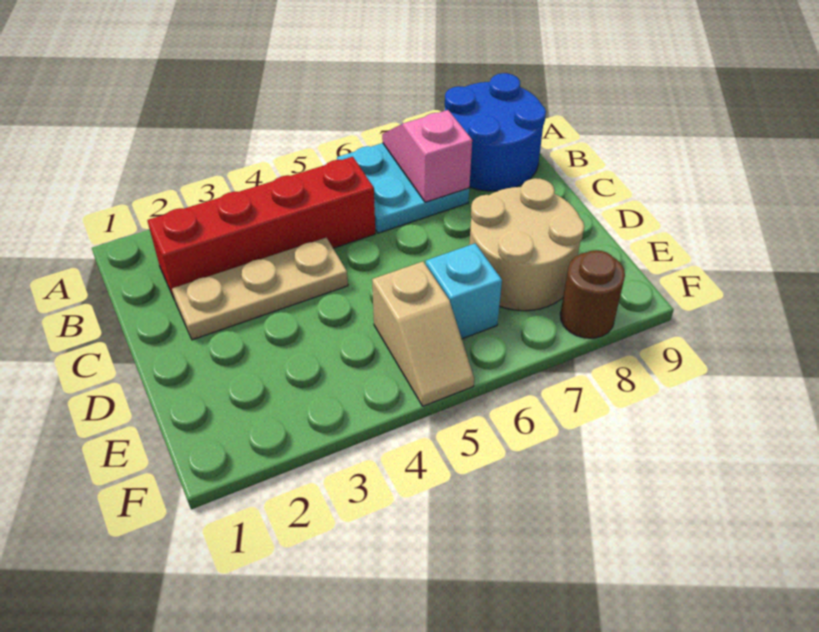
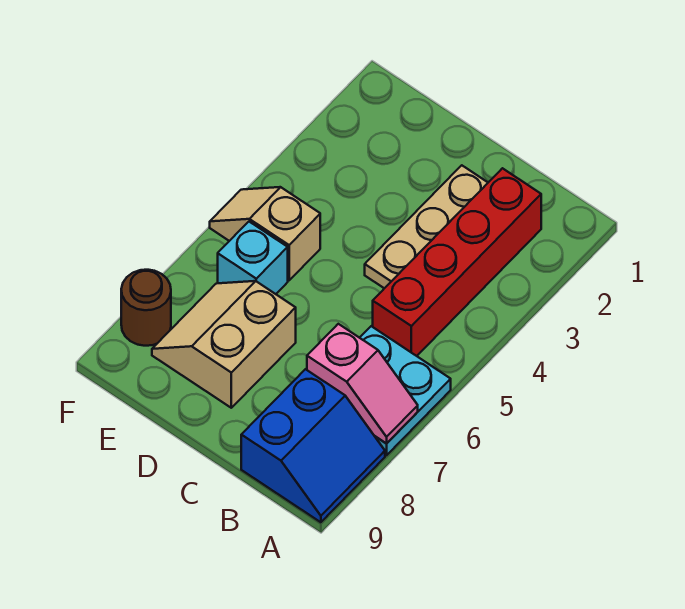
blue round brick A8:B9 level 1 -> blue slope A8:B9 level 1 top B
tan round brick D7:E8 level 1 -> tan slope D7:E8 level 1 top D

